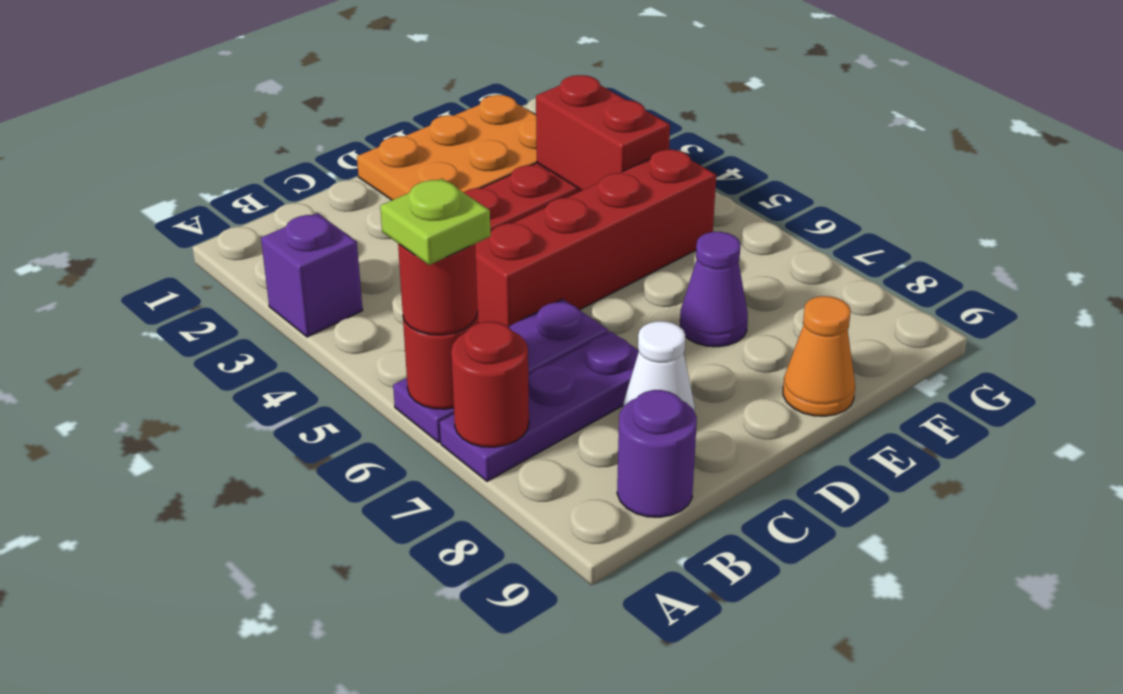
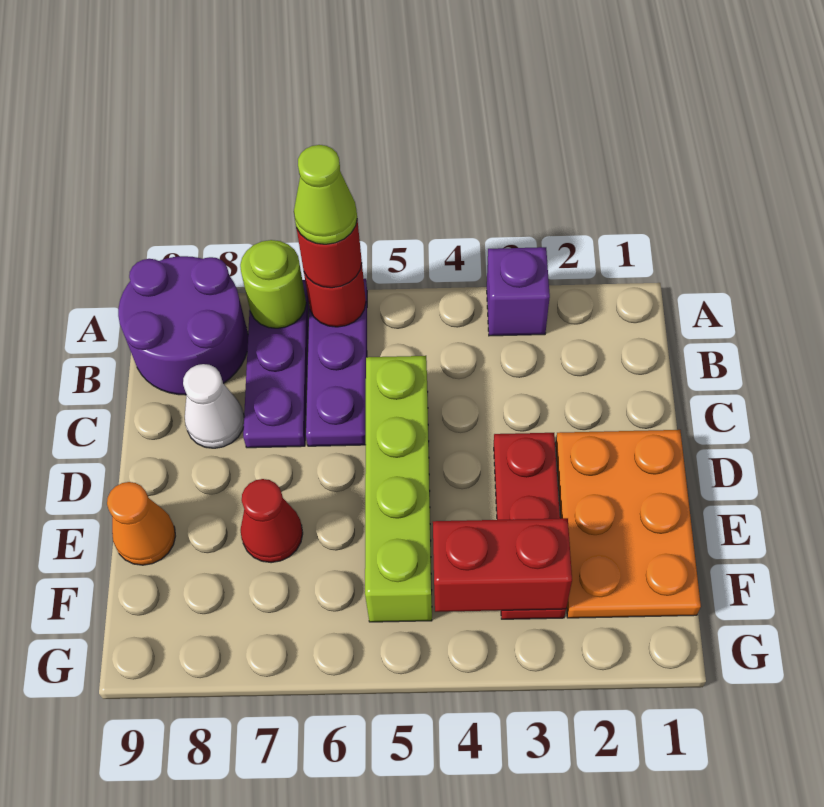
lime plate A6 level 4 -> lime cone A6 level 4
red round brick A7 level 2 -> lime round brick A7 level 2
purple round brick B9 level 1 -> purple round brick A8:B9 level 1
red brick C5:F5 level 1 -> lime brick C5:F5 level 1
purple cone E7 level 1 -> red cone E7 level 1

